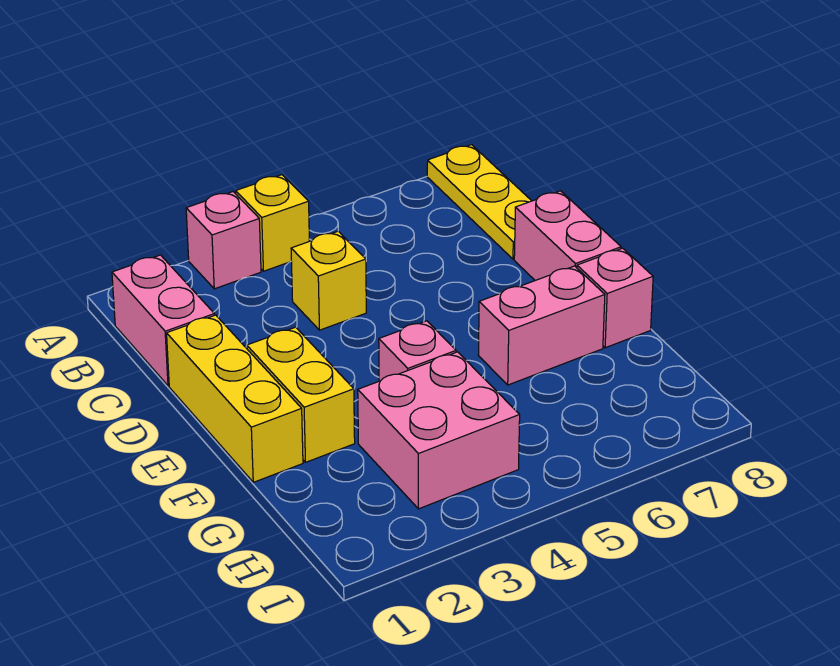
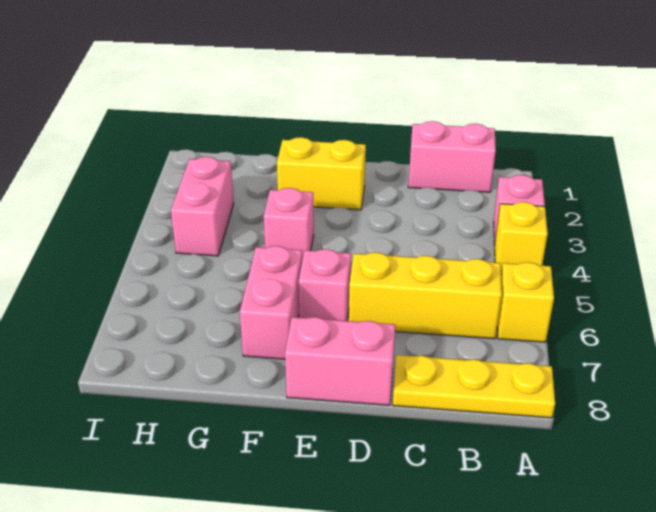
yellow brick C4 level 1 -> yellow brick A6 level 1
yellow brick D1:F1 level 1 -> yellow brick B6:D6 level 1
pink brick F8 level 1 -> pink brick E6 level 1
pink brick G3:H4 level 1 -> pink brick H3:H4 level 1

